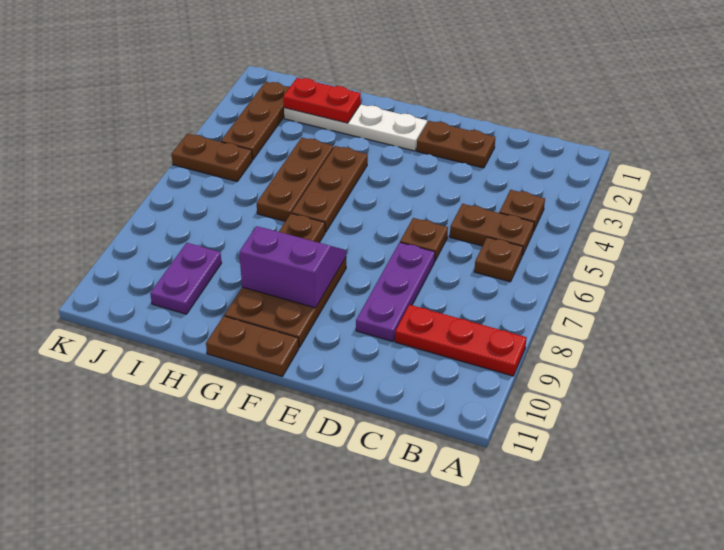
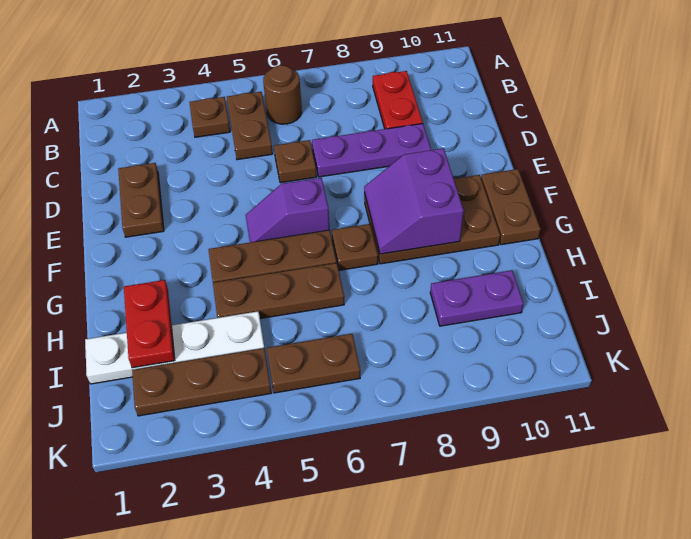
red plate A9:C9 level 1 -> red plate B9:C9 level 1
brown plate B6 level 1 -> brown round brick B6 level 1
white plate F2:I2 level 1 -> white plate I1:I4 level 1
none -> purple slope F5:F6 level 1 top 6
brown plate J5:K5 level 1 -> brown plate J5:J6 level 1

